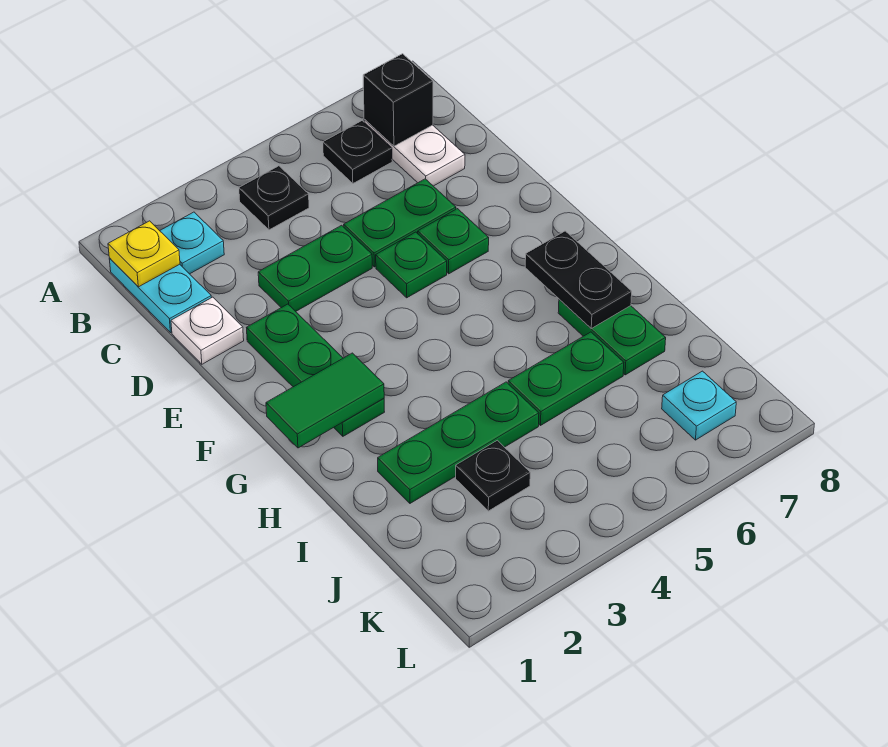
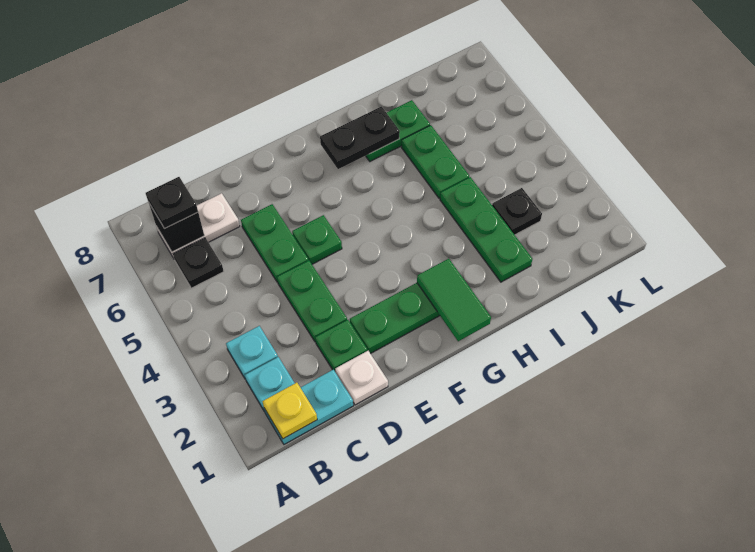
black plate B4 level 1 -> black plate B7 level 3
green plate E6 level 1 -> green plate D2 level 1
cyan plate K7 level 1 -> cyan plate B3 level 1

